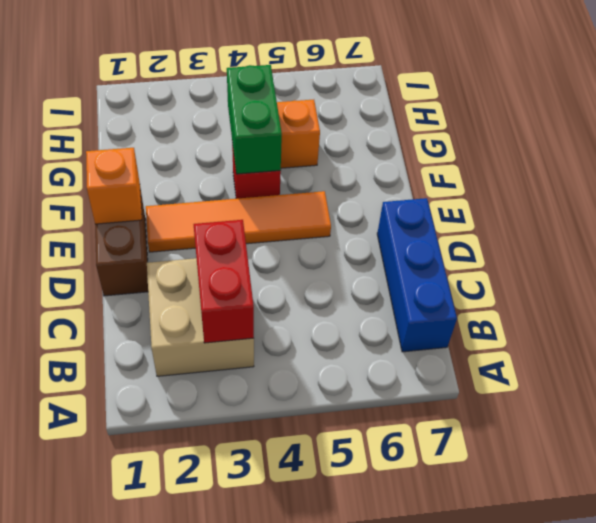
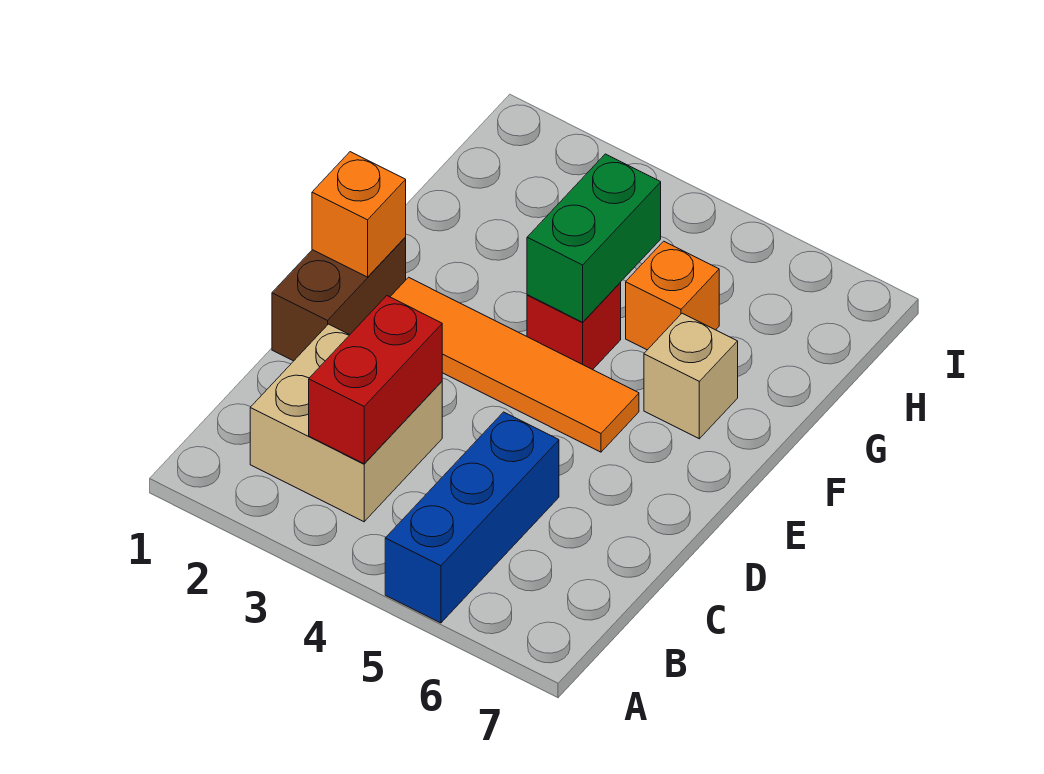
blue brick B7:D7 level 1 -> blue brick A5:C5 level 1
none -> tan brick F6 level 1

